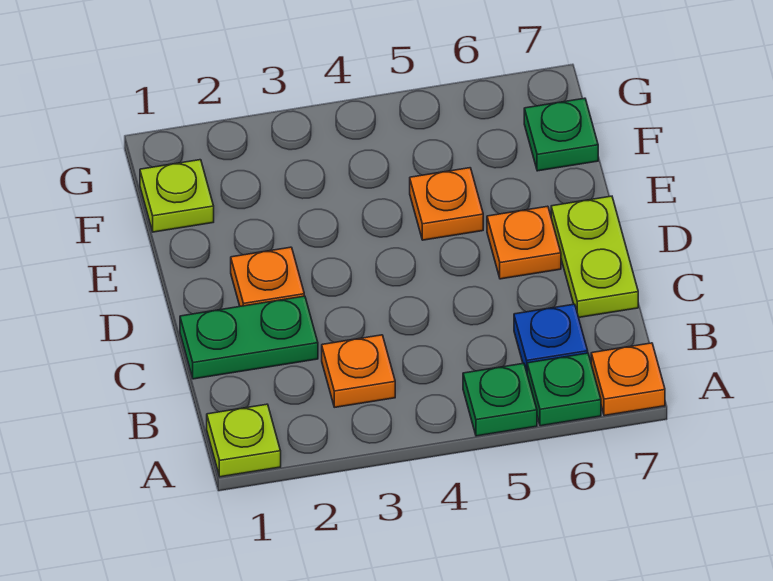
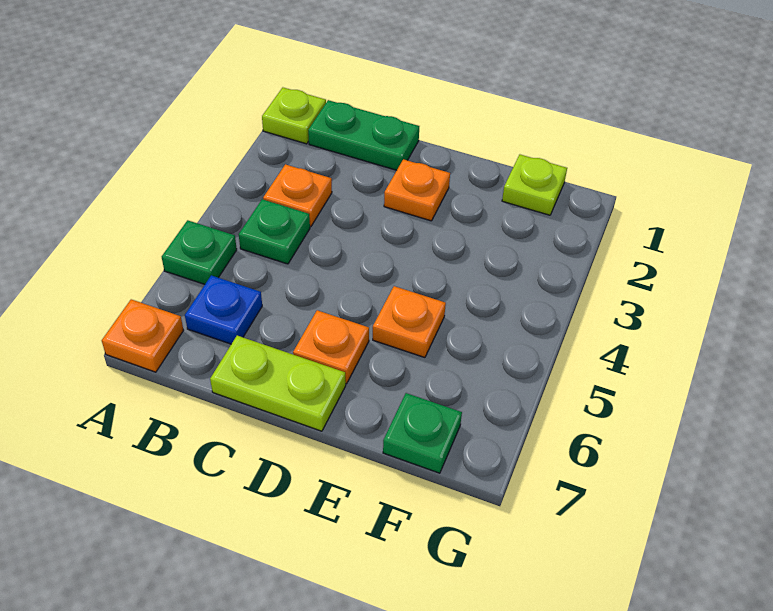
green plate A6 level 1 -> green plate B4 level 1
green plate C1:C2 level 1 -> green plate B1:C1 level 1

